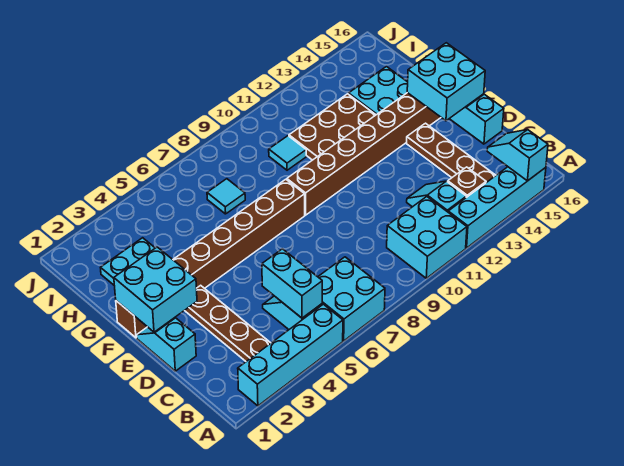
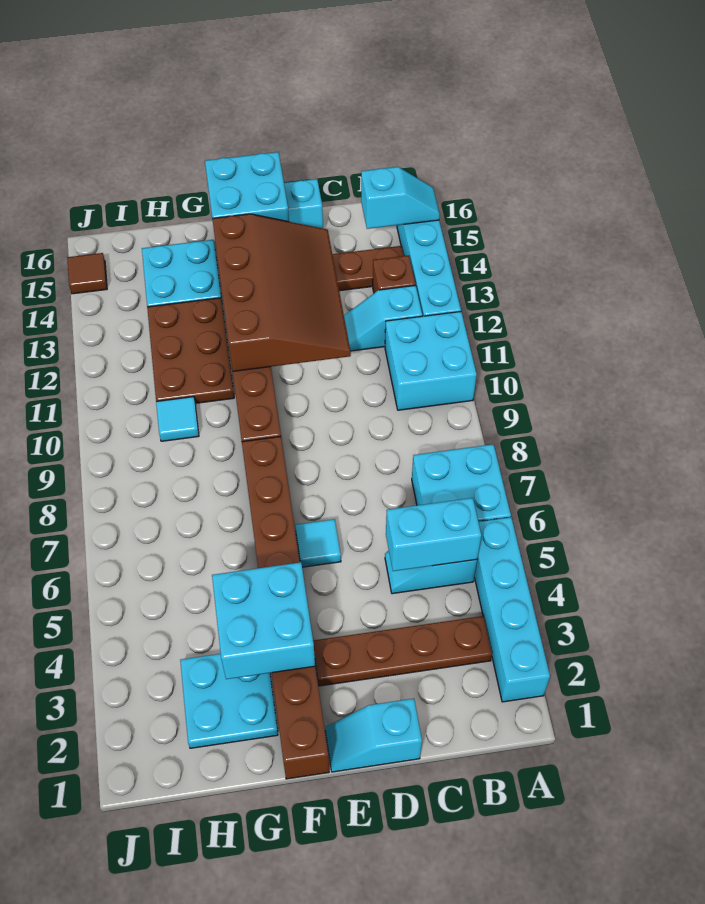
cyan slope A15:B15 level 2 top A -> cyan slope A15:B15 level 2 top B
none -> brown slope D11:F14 level 2 top F
cyan brick E1:F2 level 2 -> cyan brick F3:G4 level 2
cyan tile H7 level 1 -> cyan tile E6 level 1
none -> brown tile J15 level 1

